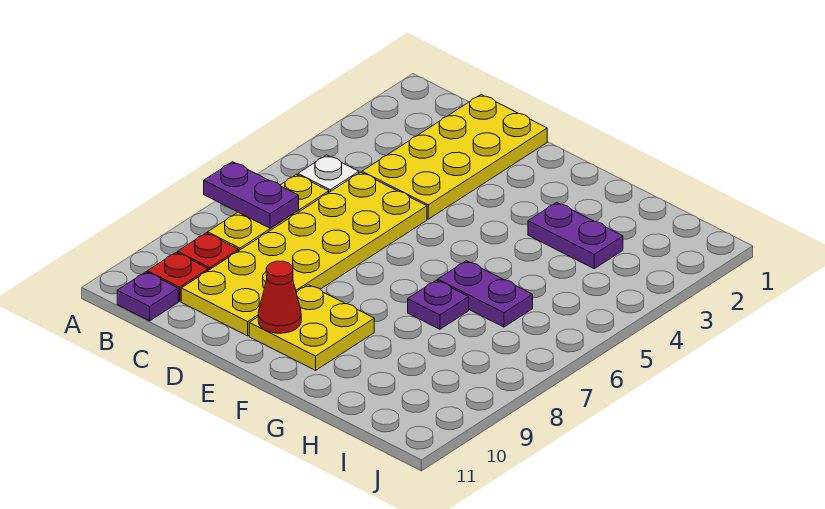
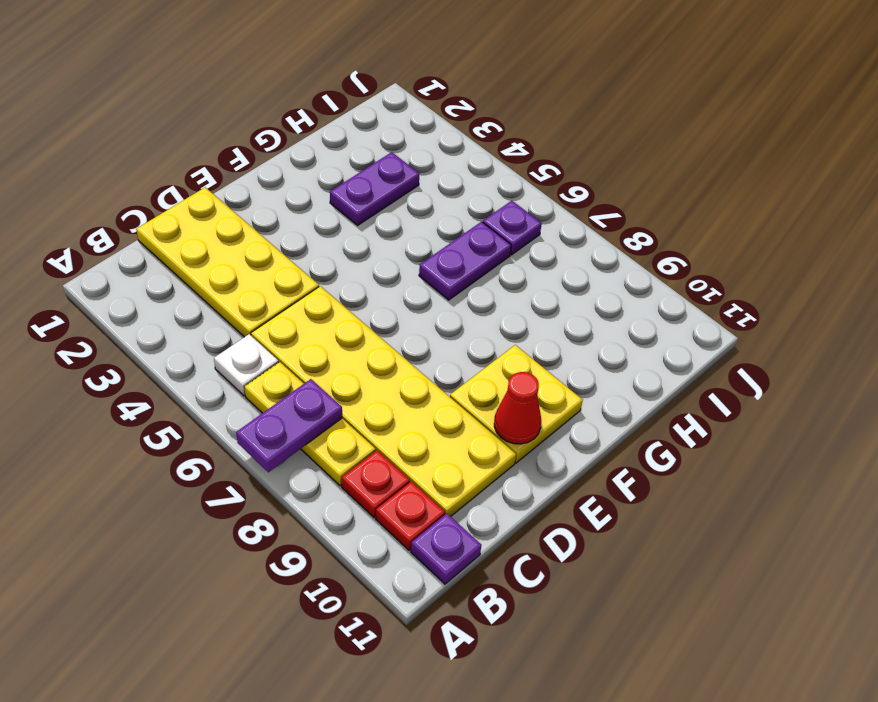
purple plate G7 level 1 -> purple plate I6 level 1

